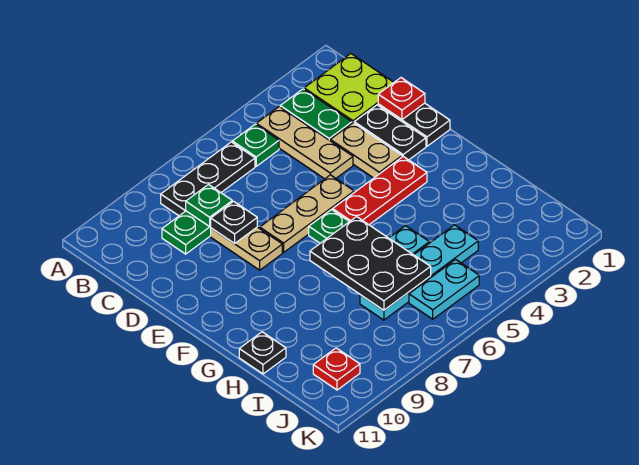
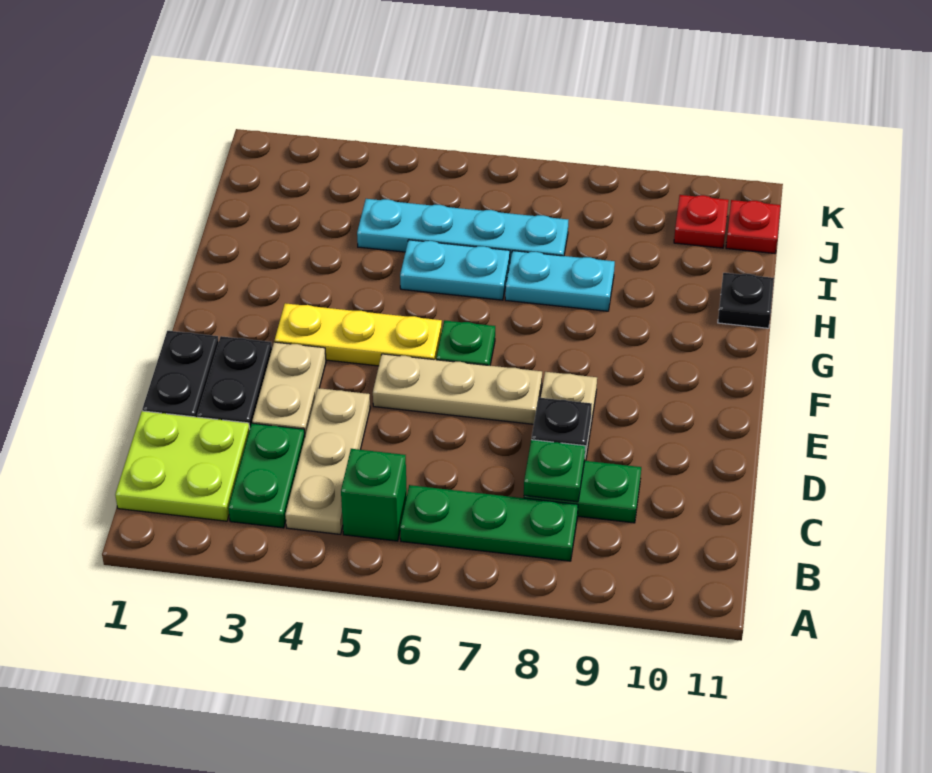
green plate B5 level 1 -> green brick B5 level 1
black plate B6:B8 level 1 -> green plate B6:B8 level 1
red plate D1 level 2 -> red plate J11 level 1
red plate F3:F5 level 1 -> yellow plate F3:F5 level 1
black plate G6:I7 level 2 -> none
cyan plate J5:J6 level 1 -> cyan plate H7:H8 level 1

